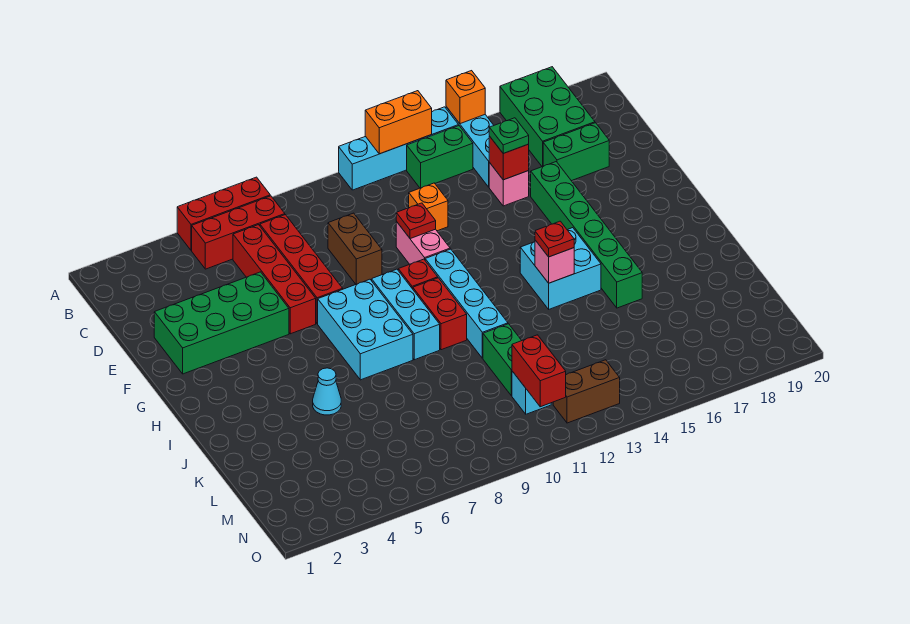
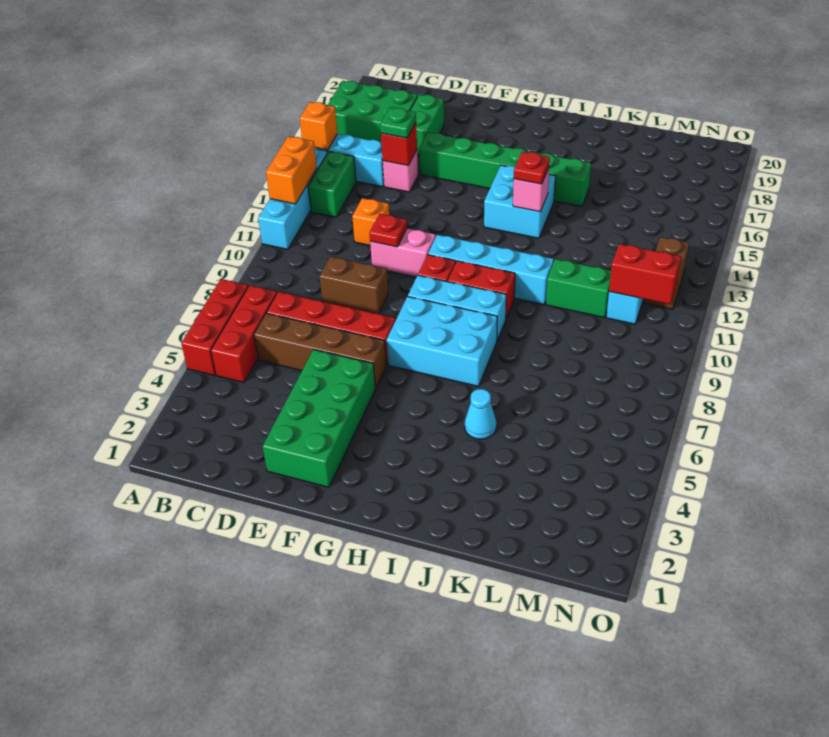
red brick C6:F6 level 1 -> brown brick C6:F6 level 1

